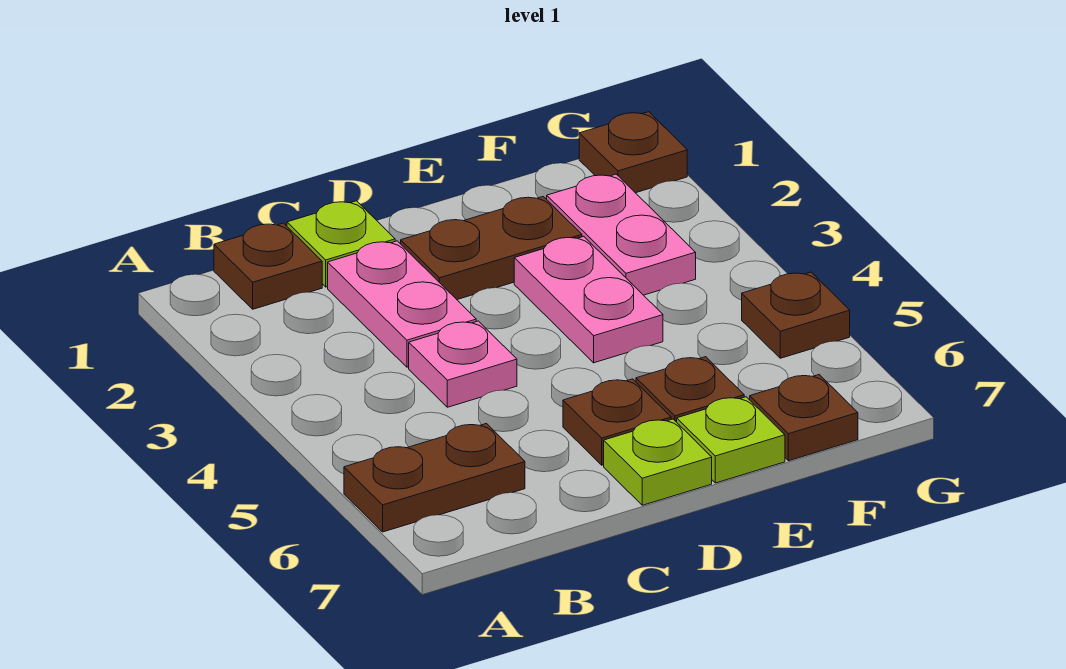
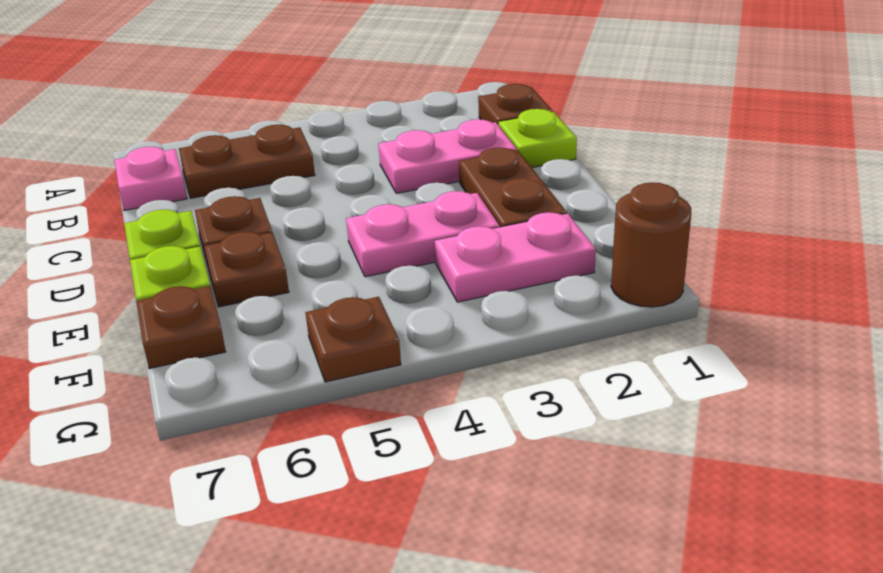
brown plate A6:B6 level 1 -> brown plate B5:B6 level 1
pink plate C4 level 1 -> pink plate B7 level 1
brown plate G1 level 1 -> brown round brick G1 level 1

